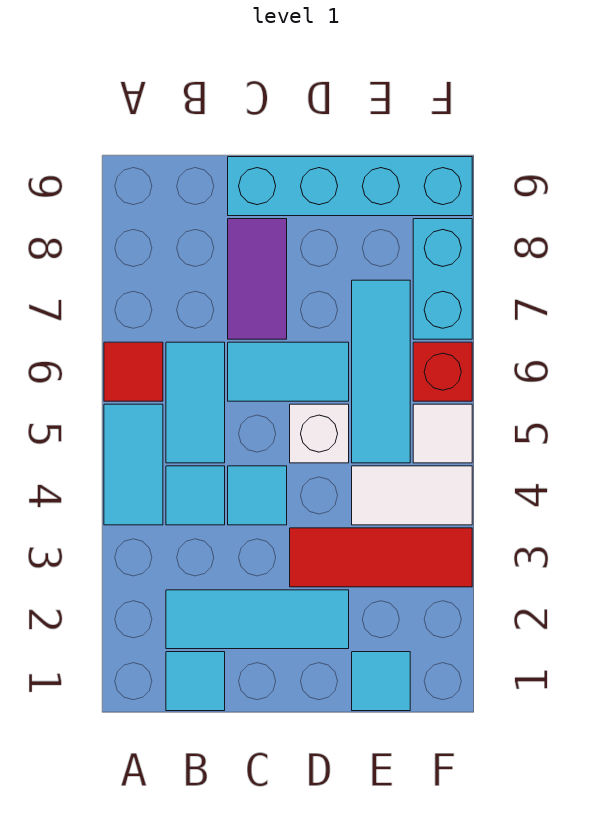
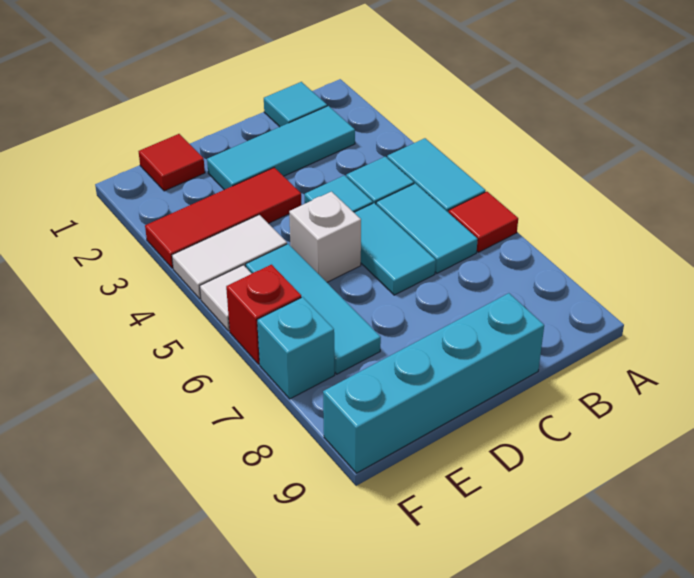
cyan tile C6:D6 level 1 -> cyan tile C5:C6 level 1
purple tile C7:C8 level 1 -> none
cyan tile E1 level 1 -> red tile E1 level 1
cyan brick F7:F8 level 1 -> cyan brick F7 level 1

